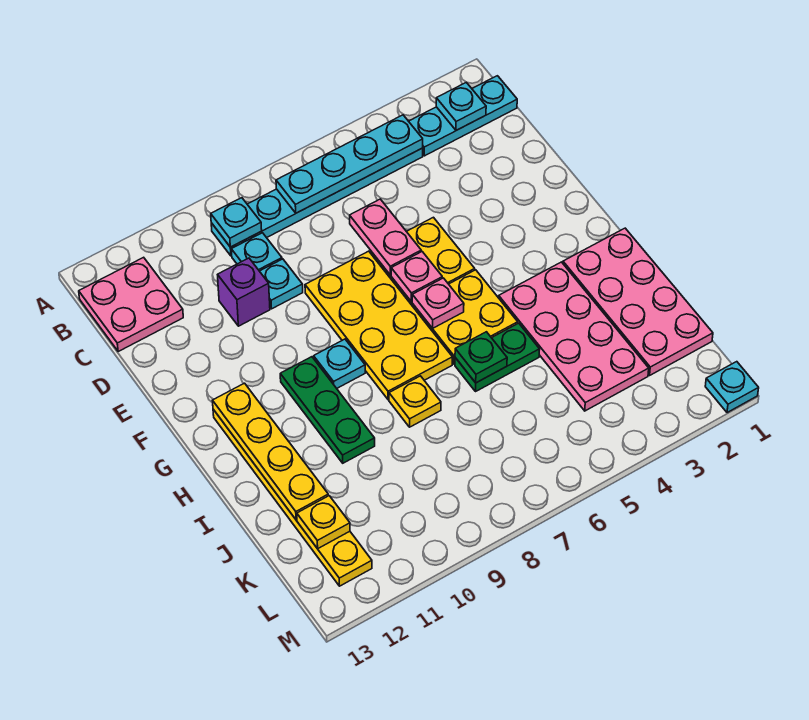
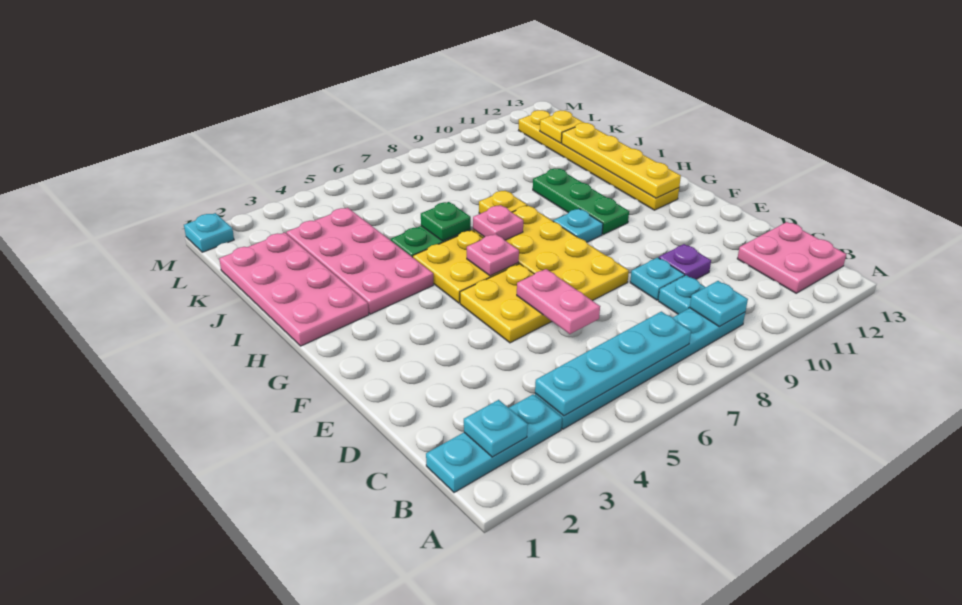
purple brick D10 level 1 -> purple plate D10 level 1
pink plate F6 level 2 -> pink plate H7 level 2

